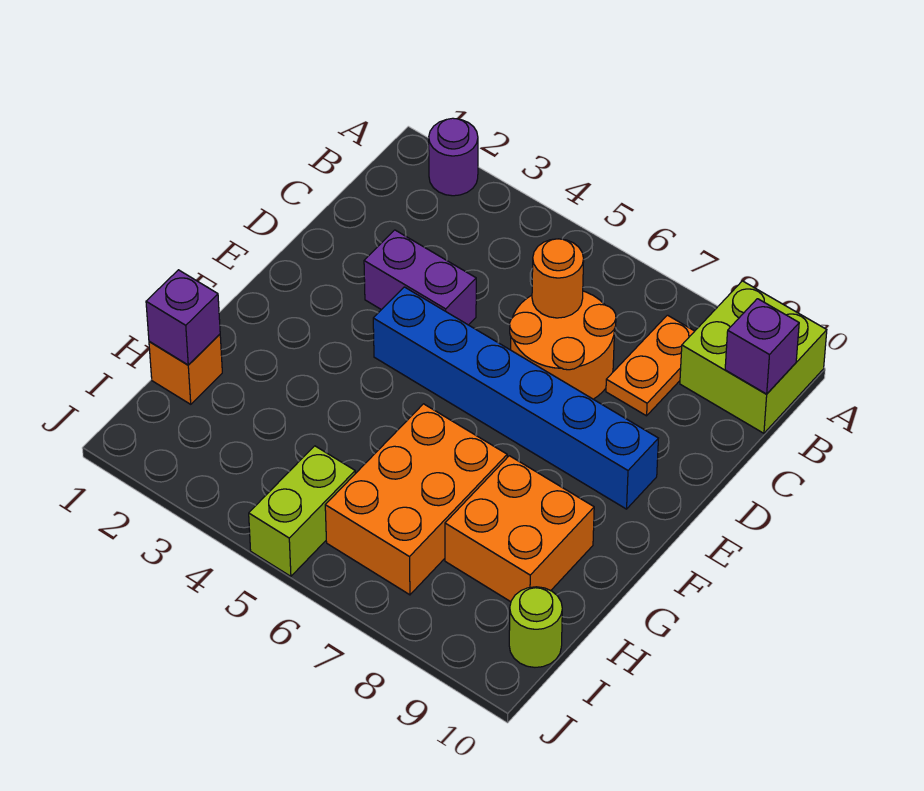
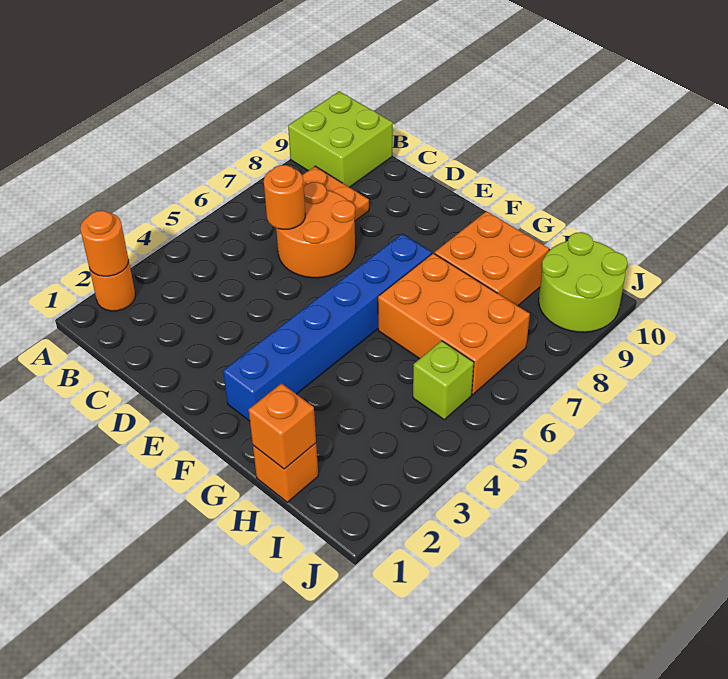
purple round brick A2 level 1 -> orange round brick A2 level 1
none -> orange round brick A2 level 2
purple brick B10 level 2 -> none
purple brick D3:D4 level 1 -> none
blue brick E4:E9 level 1 -> blue brick F2:F7 level 1
purple brick H1 level 2 -> orange brick H1 level 2
lime brick I5:J5 level 1 -> lime brick I5 level 1
lime round brick I10 level 1 -> lime round brick I9:J10 level 1

